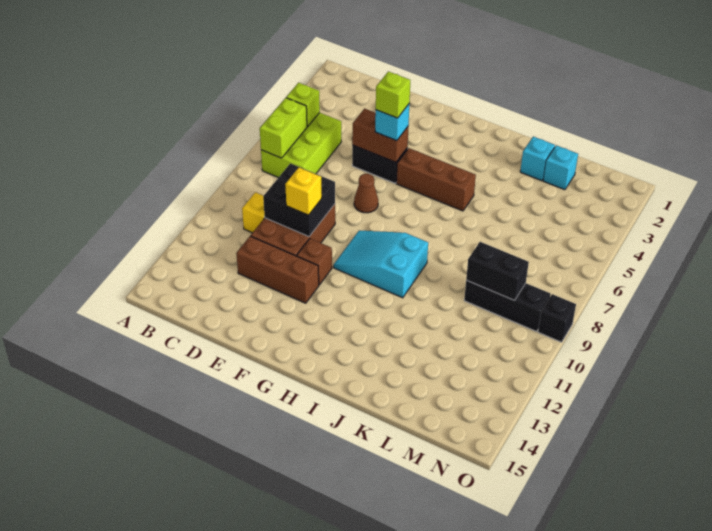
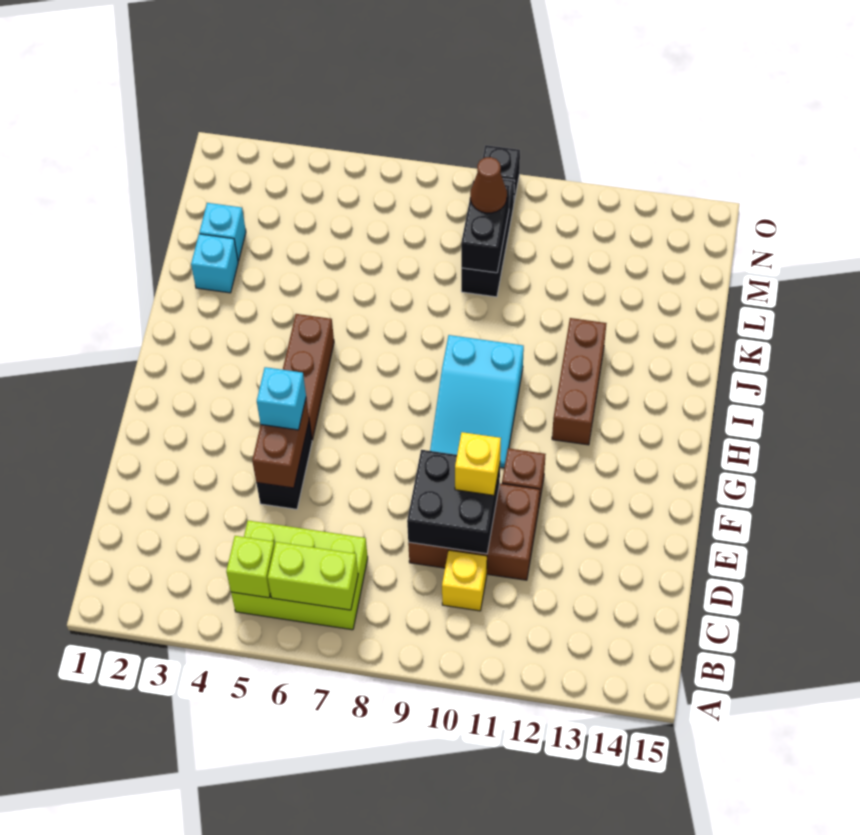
brown brick D12:F12 level 1 -> brown brick H12:J12 level 1
lime brick F5 level 4 -> none
brown cone F7 level 1 -> brown cone M9 level 3

